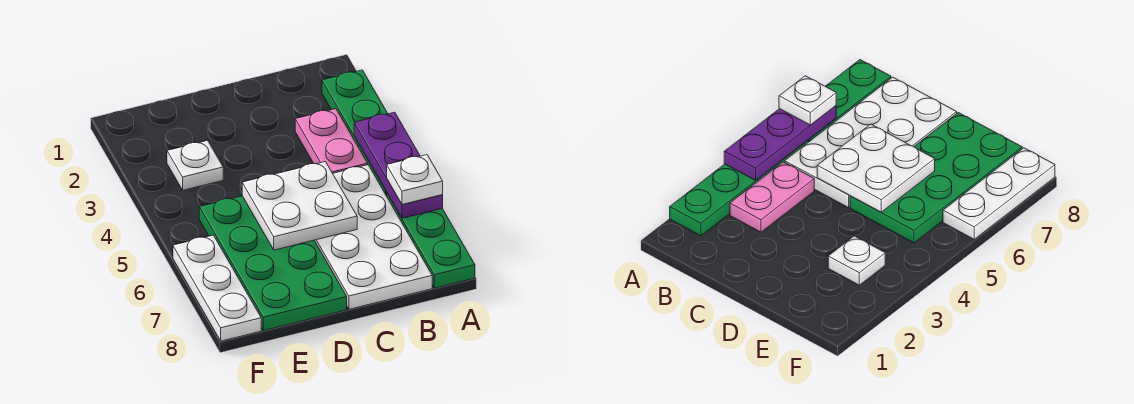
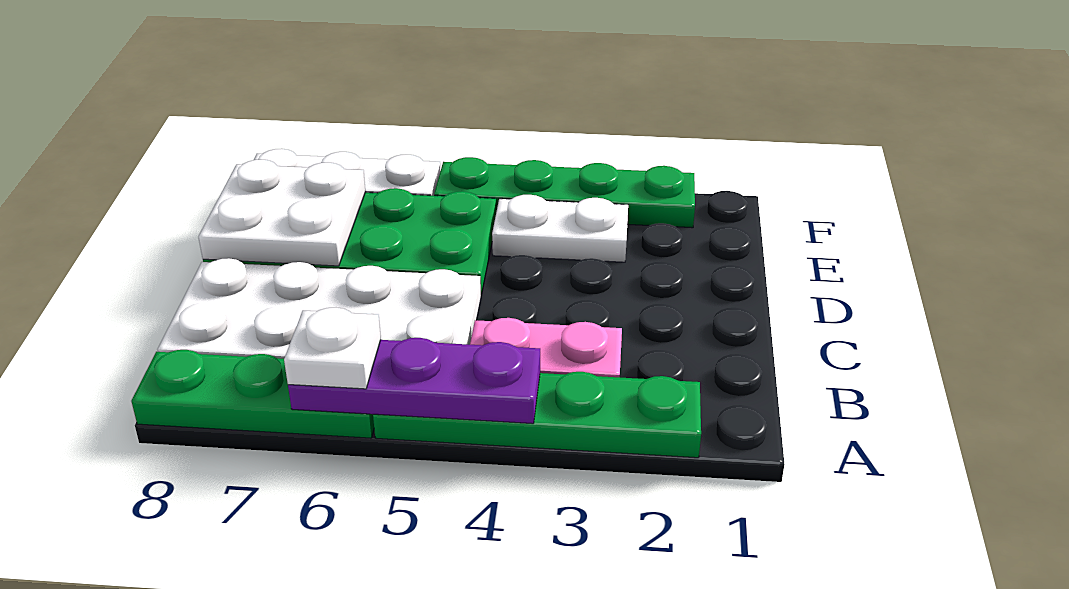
white plate C5:D6 level 2 -> white plate D7:E8 level 2
white plate E3 level 1 -> white plate E3:E4 level 1
none -> green plate F2:F5 level 1

